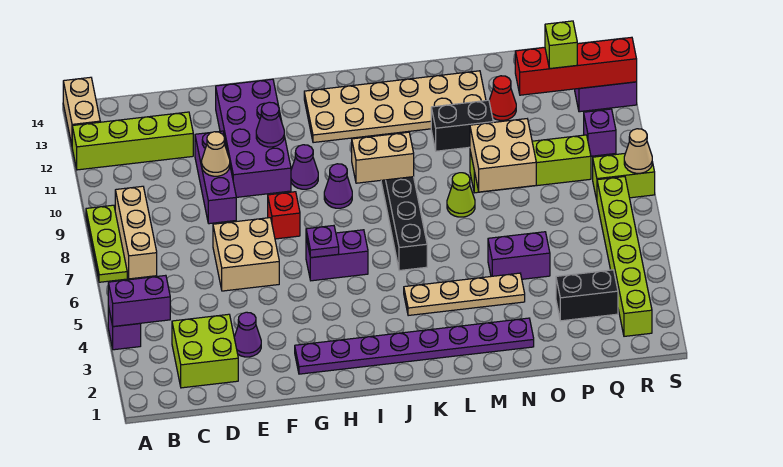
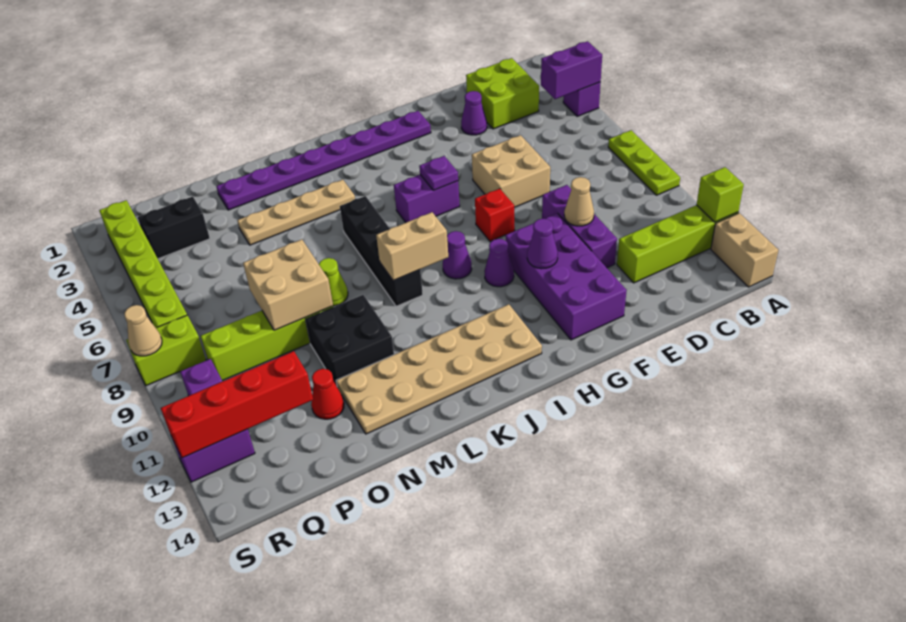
tan brick B7:B9 level 1 -> none
black brick M11:N11 level 1 -> black brick M10:N11 level 1
purple brick N5:O5 level 1 -> none
lime brick Q12 level 3 -> lime brick A12 level 2

